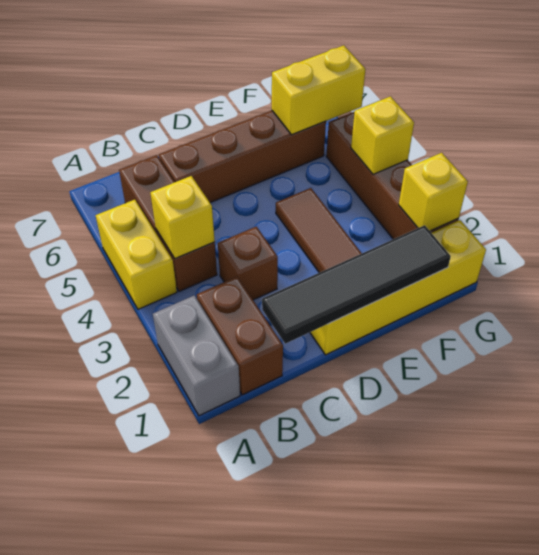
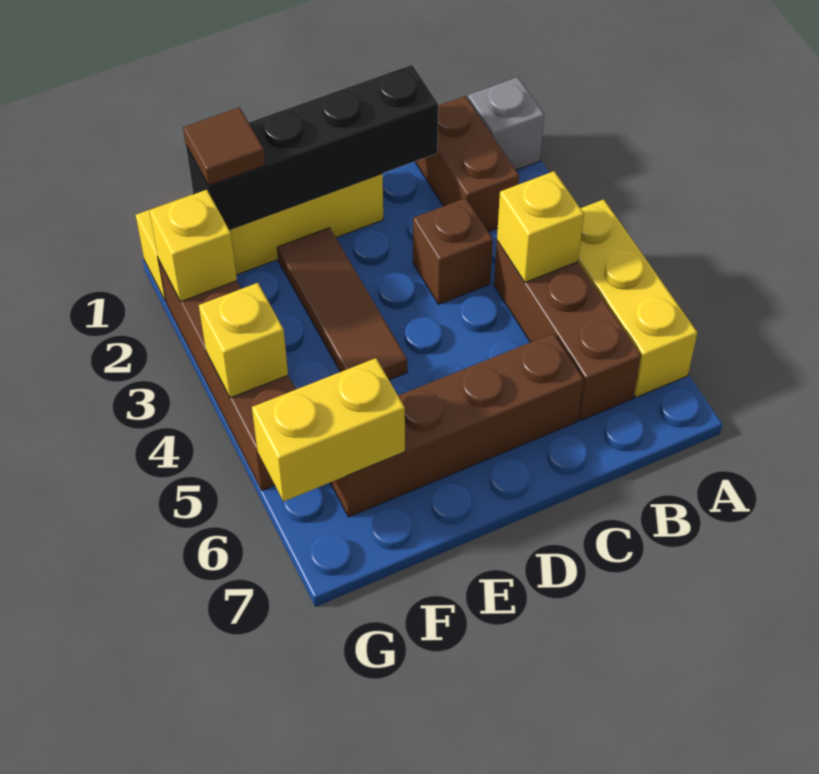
grey brick A1:A2 level 1 -> grey brick A1 level 1
yellow brick A4:A5 level 1 -> yellow brick A4:A6 level 1
black tile C1:F1 level 2 -> black brick C1:F1 level 2
none -> brown tile F1 level 3

